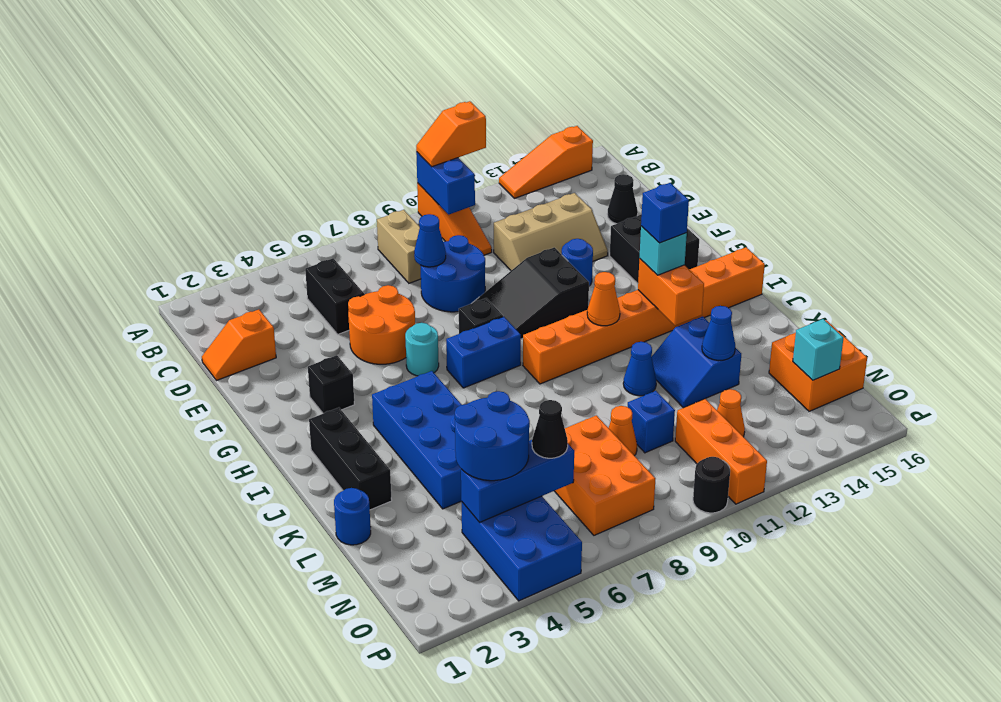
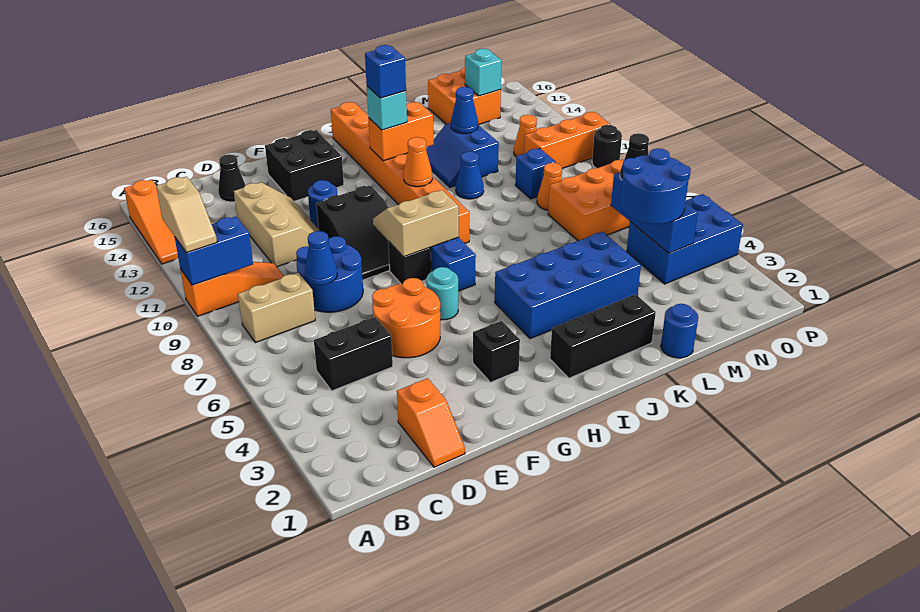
orange slope A10:A11 level 3 top 11 -> tan slope A10:A11 level 3 top 11
none -> tan slope G8:H9 level 2 top 8
blue slope K12:L13 level 1 top 13 -> blue slope K12:L13 level 1 top L

